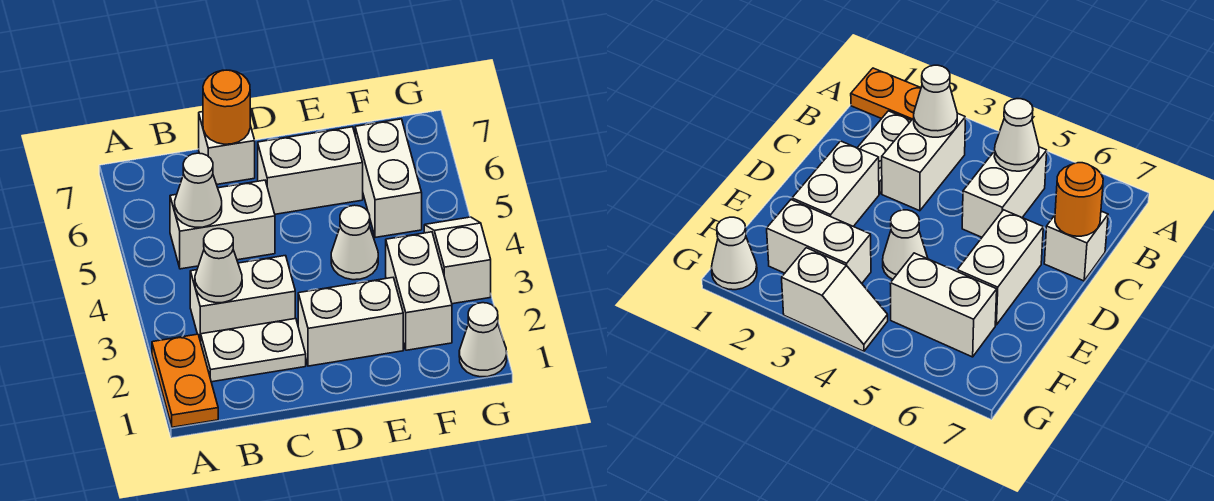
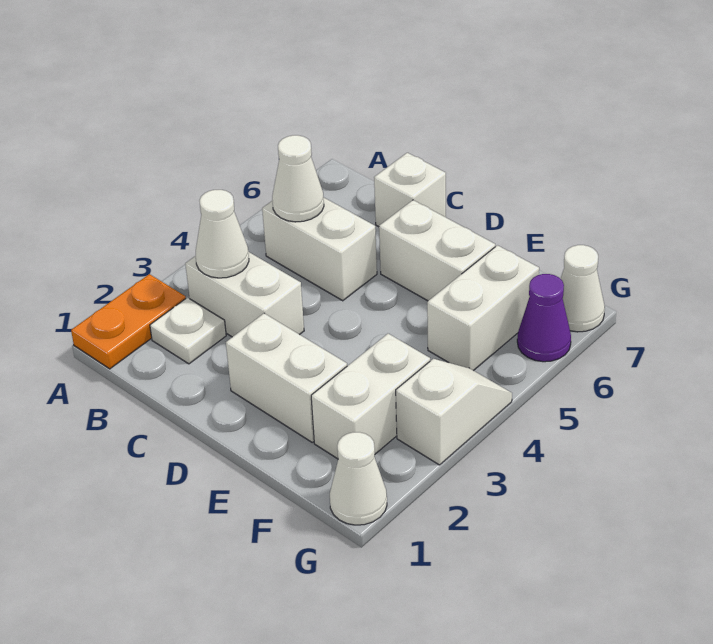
white plate B2:C2 level 1 -> white plate B2 level 1
orange round brick C7 level 2 -> none
white cone E4 level 1 -> white cone G7 level 1
none -> purple cone G6 level 1

